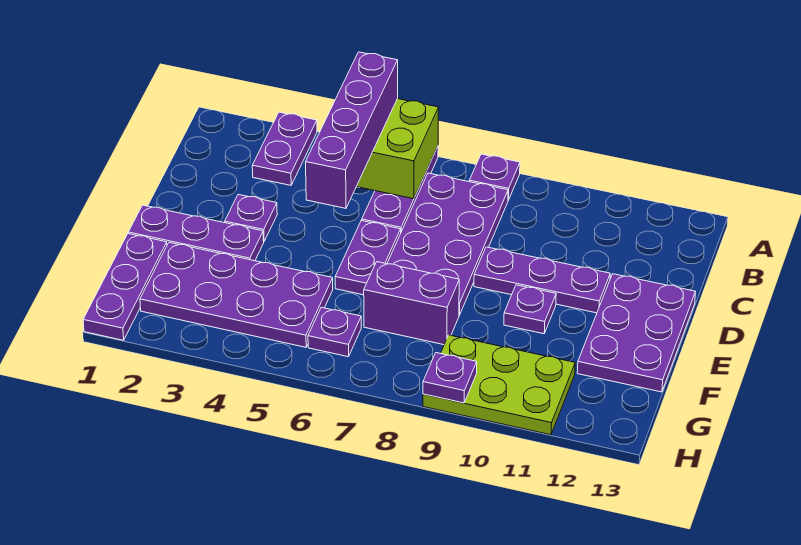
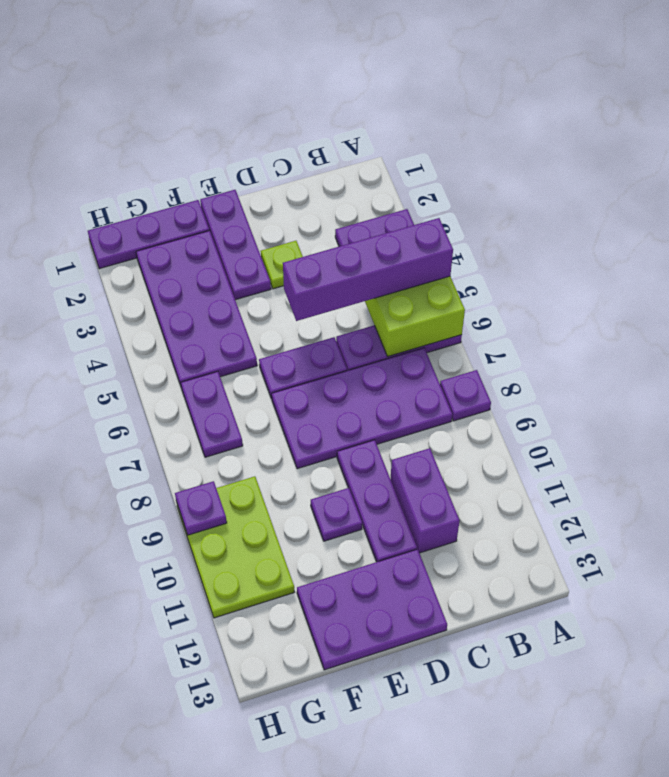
purple plate D3 level 1 -> lime plate D3 level 1
purple brick F7:F8 level 1 -> purple brick C10:C11 level 1
purple plate G6 level 1 -> purple plate G6:G7 level 1

